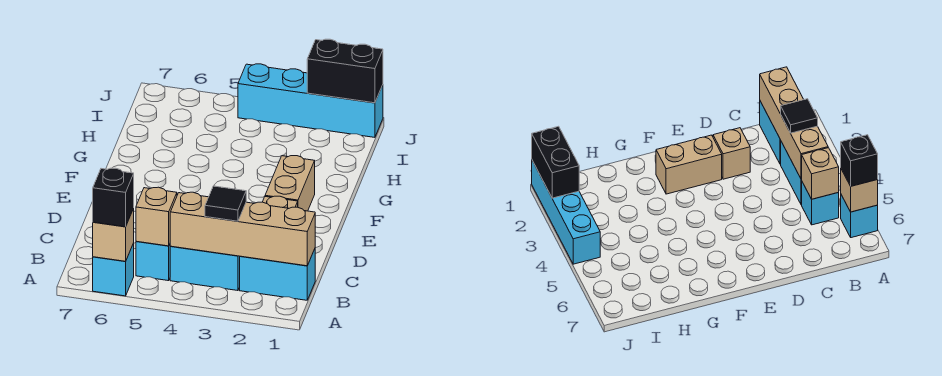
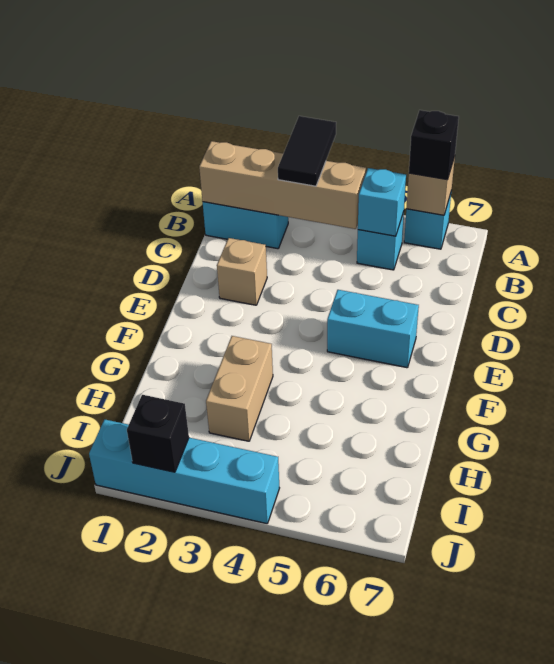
cyan brick B3:B4 level 1 -> cyan brick E5:E6 level 1
black tile B3 level 3 -> black tile A3:B3 level 3
tan brick B5 level 2 -> cyan brick B5 level 2
tan brick E2:F2 level 1 -> tan brick G3:H3 level 1
black brick J1:J2 level 2 -> black brick J2 level 2

